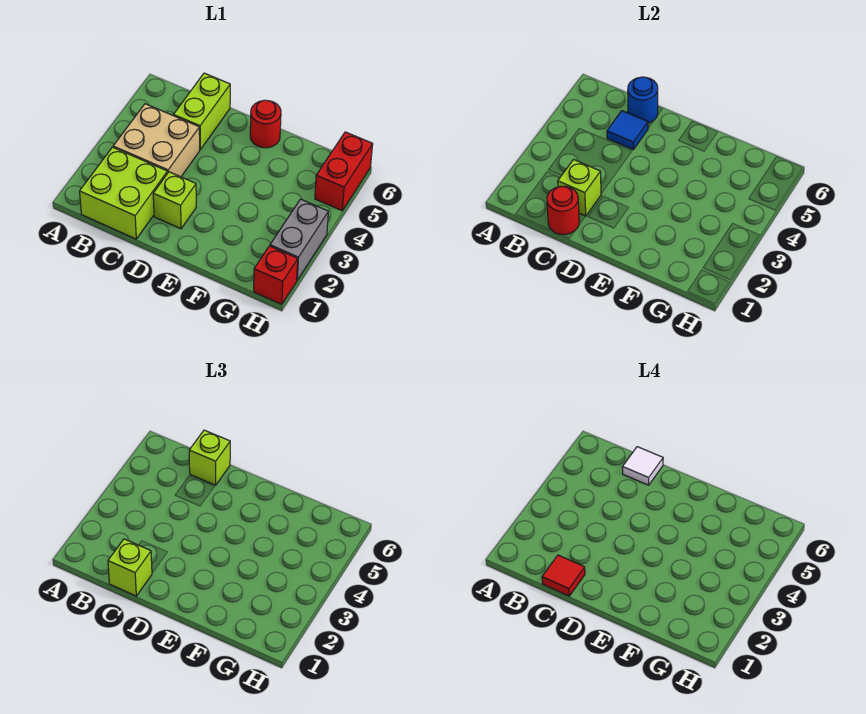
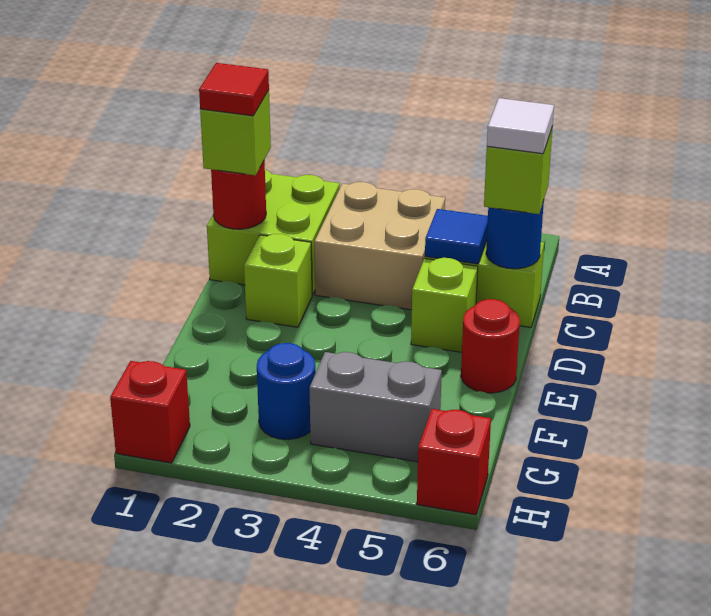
lime brick C2 level 2 -> lime brick D5 level 1
none -> blue round brick G3 level 1
grey brick H2:H3 level 1 -> grey brick G4:G5 level 1
red brick H5:H6 level 1 -> red brick H6 level 1

